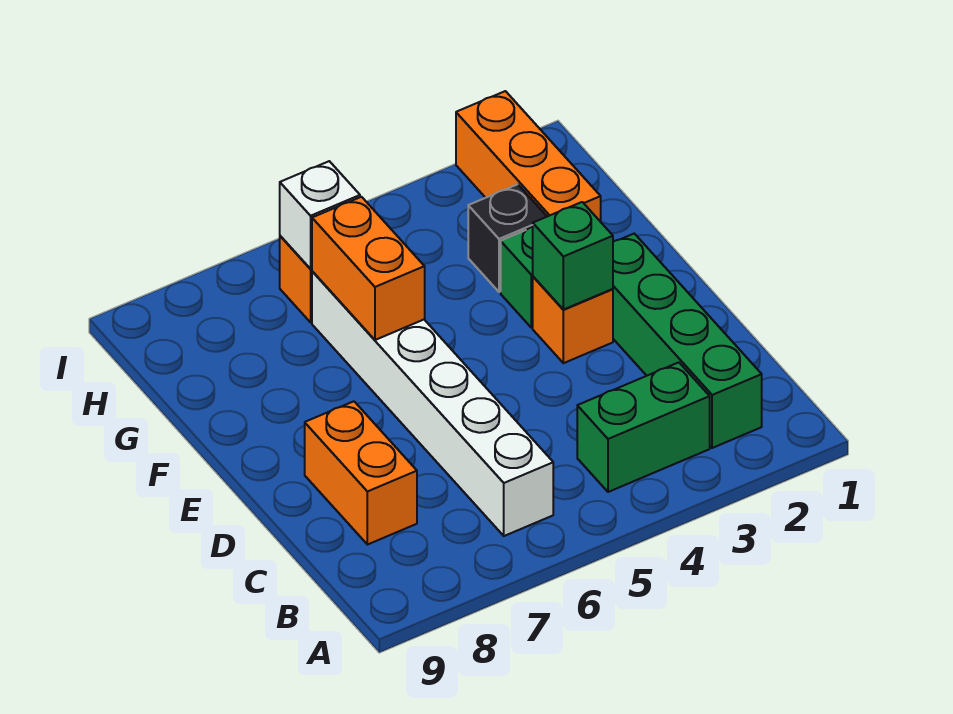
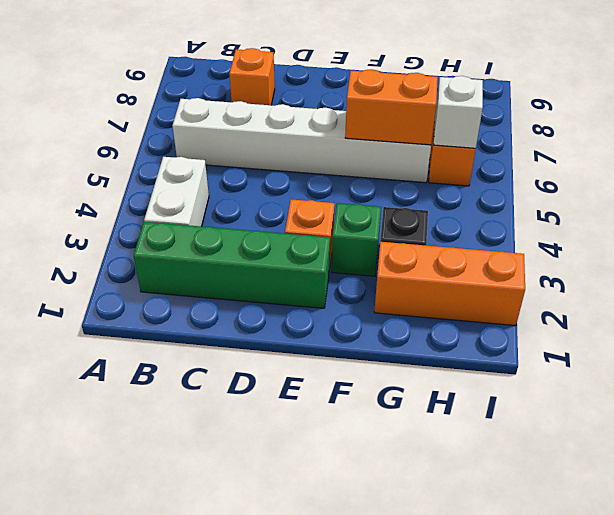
green brick B3:B4 level 1 -> white brick B3:B4 level 1
orange brick C8:D8 level 1 -> orange brick C8 level 1
green brick E3 level 2 -> none

